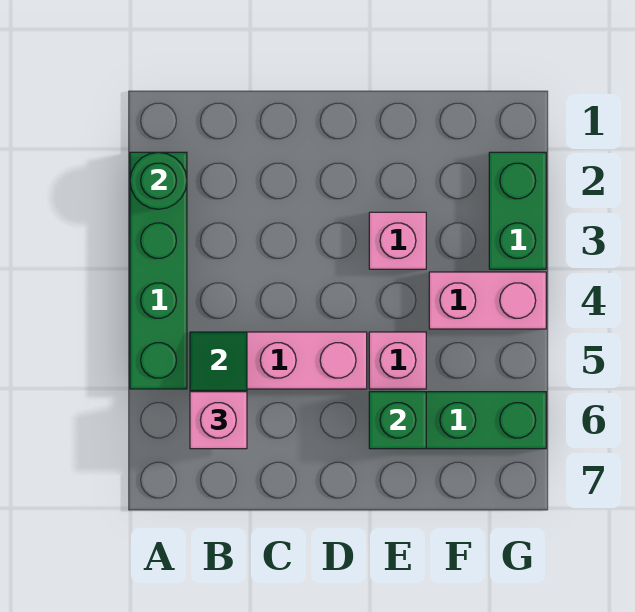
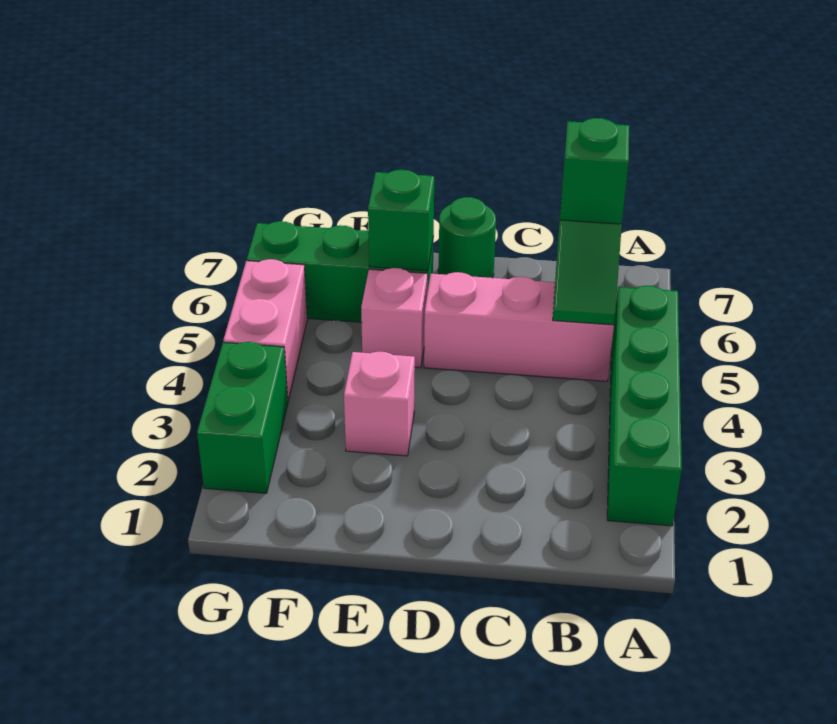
green round brick A2 level 2 -> green round brick D7 level 1
pink brick B6 level 3 -> green brick B6 level 3
pink brick F4:G4 level 1 -> pink brick G4:G5 level 1

